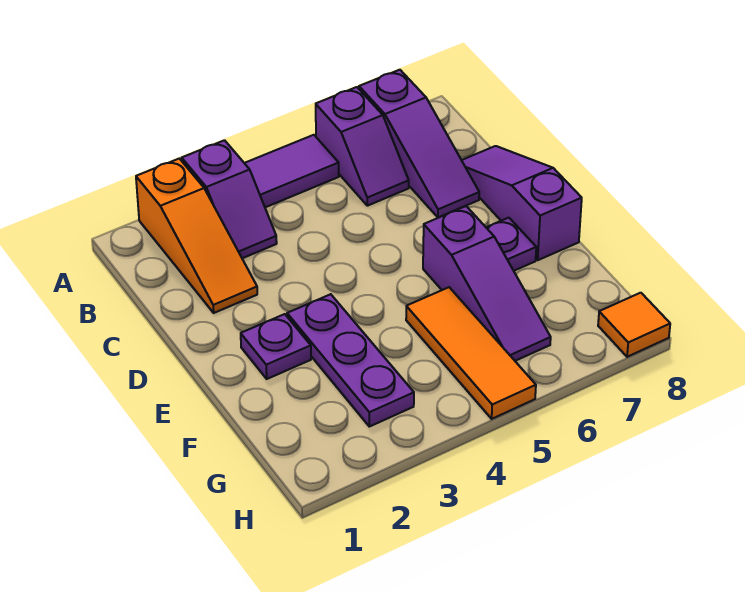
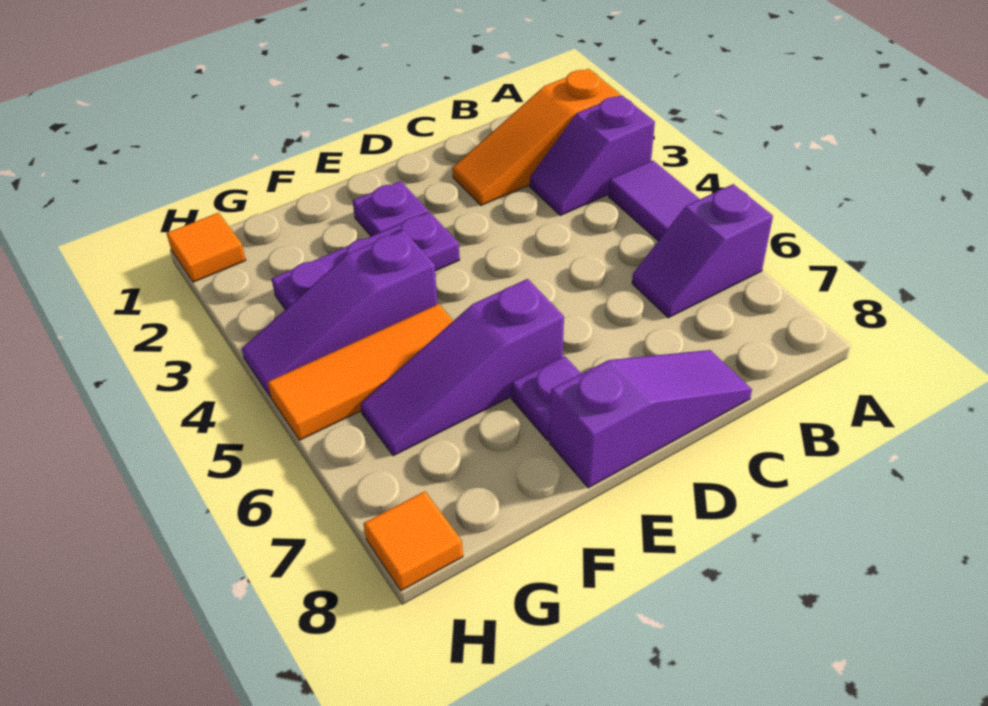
purple slope A7:C7 level 1 top A -> purple slope F4:H4 level 1 top F
none -> orange tile H1 level 1

